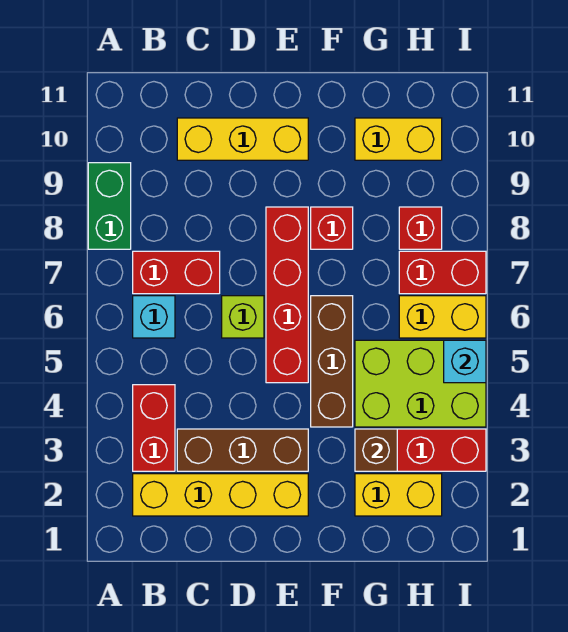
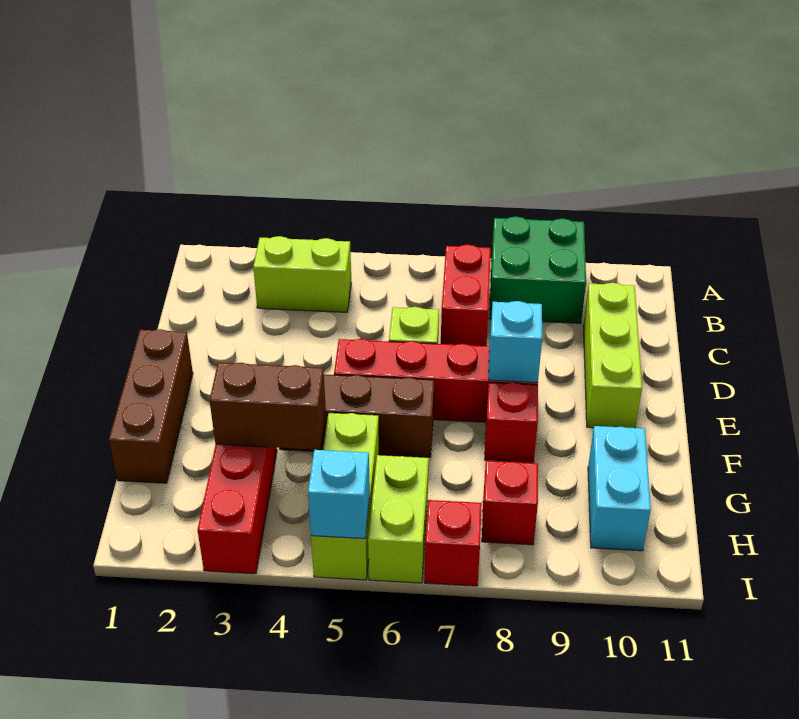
green brick A8:A9 level 1 -> green brick A8:B9 level 1
yellow brick B2:E2 level 1 -> none
red brick B3:B4 level 1 -> lime brick B3:B4 level 1
cyan brick B6 level 1 -> cyan brick E8 level 2
brown brick C3:E3 level 1 -> brown brick E1:G1 level 1
yellow brick C10:E10 level 1 -> lime brick C10:E10 level 1
yellow brick G2:H2 level 1 -> none
brown brick G3 level 2 -> brown brick G3:G4 level 2
lime brick G4:I5 level 1 -> lime brick G5:I5 level 1
yellow brick G10:H10 level 1 -> cyan brick G10:H10 level 1
yellow brick H6:I6 level 1 -> lime brick H6:I6 level 1
red brick H7:I7 level 1 -> red brick I7 level 1

